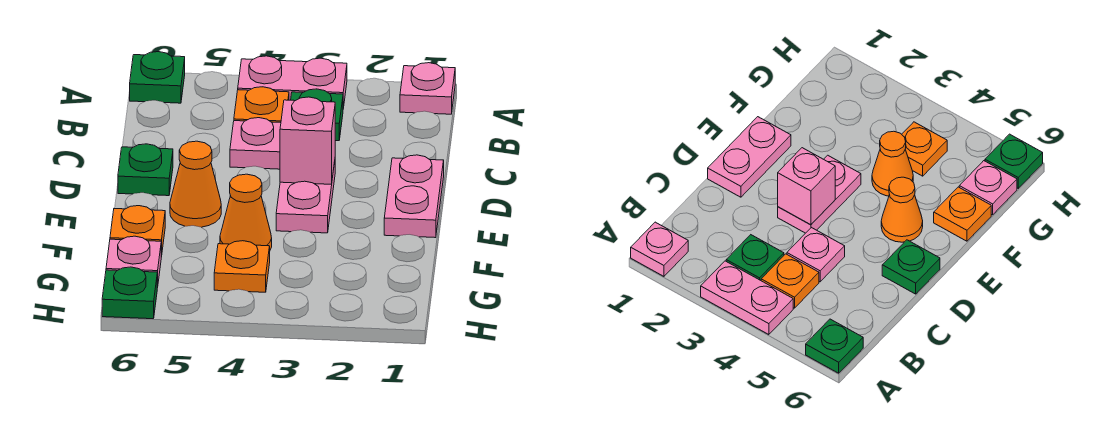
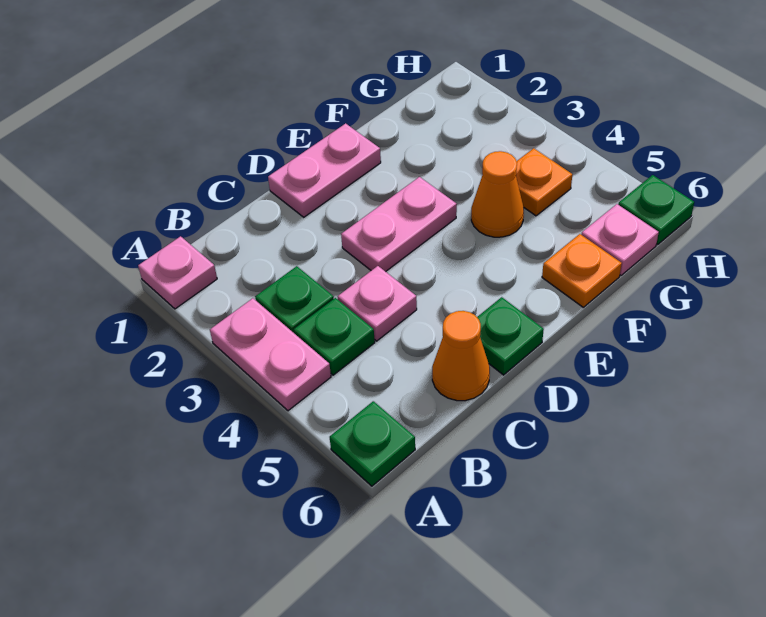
orange plate B4 level 1 -> green plate B4 level 1
pink brick D3 level 2 -> none
orange cone E5 level 1 -> orange cone C6 level 1

